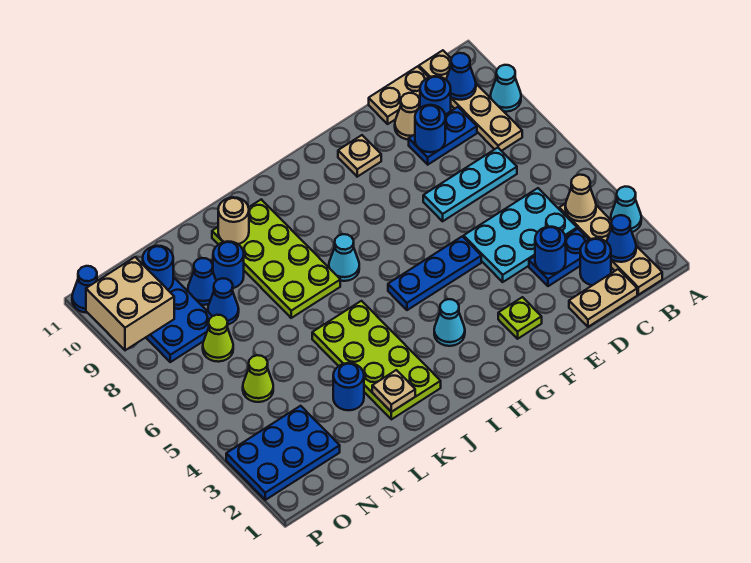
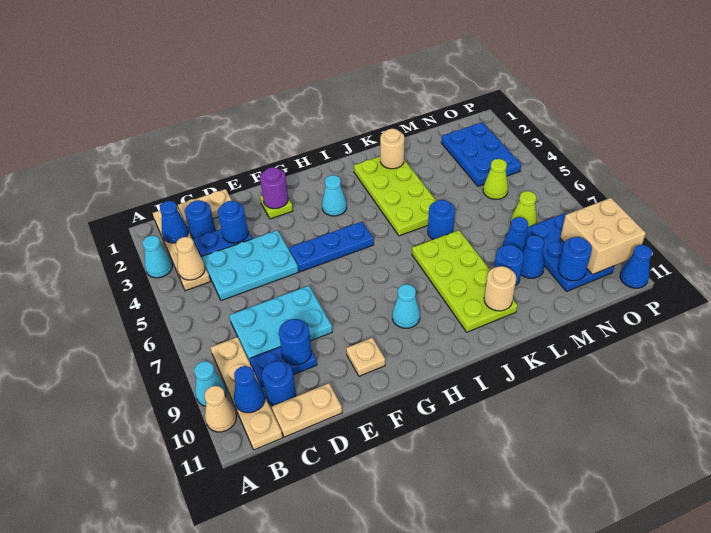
cyan plate C7:E7 level 1 -> cyan plate C7:E8 level 1
tan cone D10 level 1 -> tan cone A10 level 1
none -> purple round brick F2 level 2
cyan cone I7 level 1 -> cyan cone H9 level 1
tan plate K2 level 2 -> tan round brick K2 level 2
blue round brick L3 level 1 -> blue round brick K6 level 1
blue plate N2:P3 level 1 -> blue plate N2:O4 level 1

